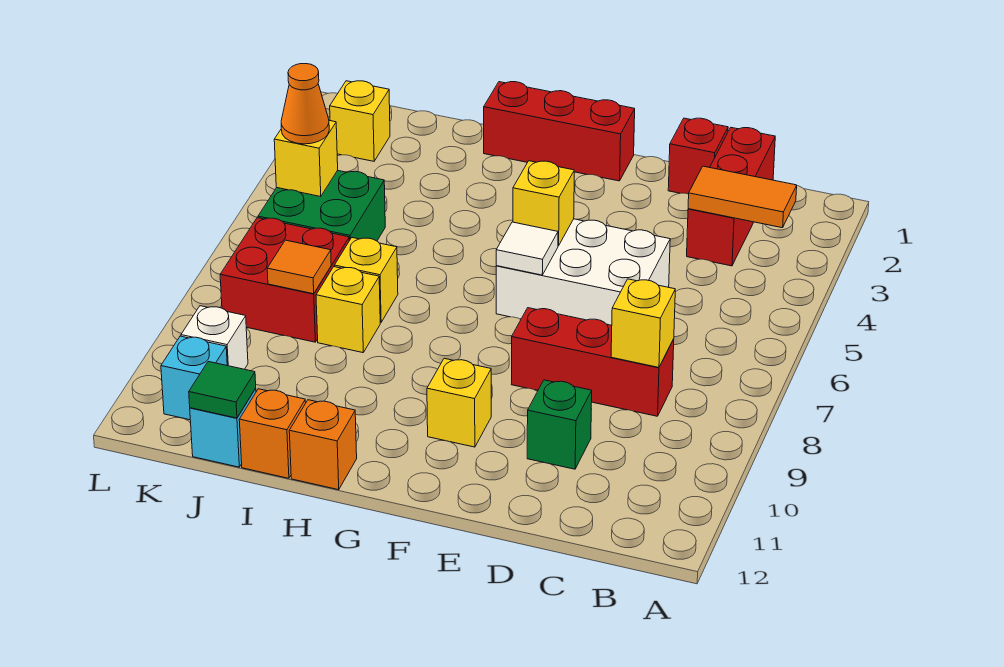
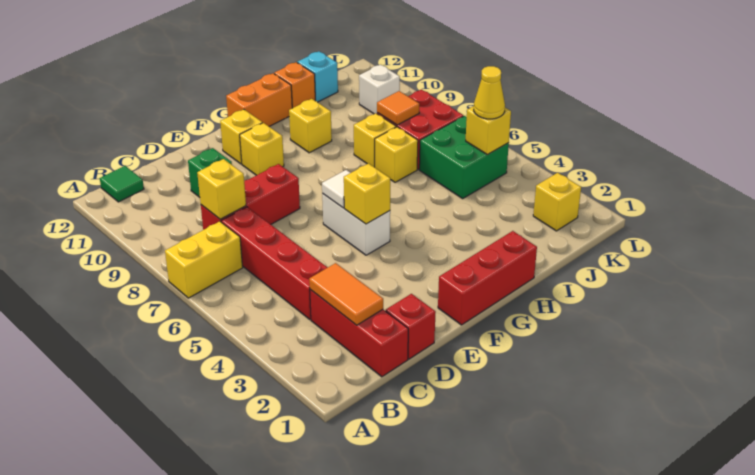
none -> yellow brick A7:B7 level 1
orange tile B3:C3 level 2 -> orange tile C2:C3 level 2
none -> red brick C4:C7 level 1
white brick D5:F6 level 1 -> white brick F5:F6 level 1
none -> yellow brick F11 level 1
none -> yellow brick H10 level 1
orange brick H12 level 1 -> orange brick G12:H12 level 1
green tile J12 level 2 -> green tile B12 level 1
orange cone K5 level 3 -> yellow cone K5 level 3
cyan brick K11 level 1 -> none

